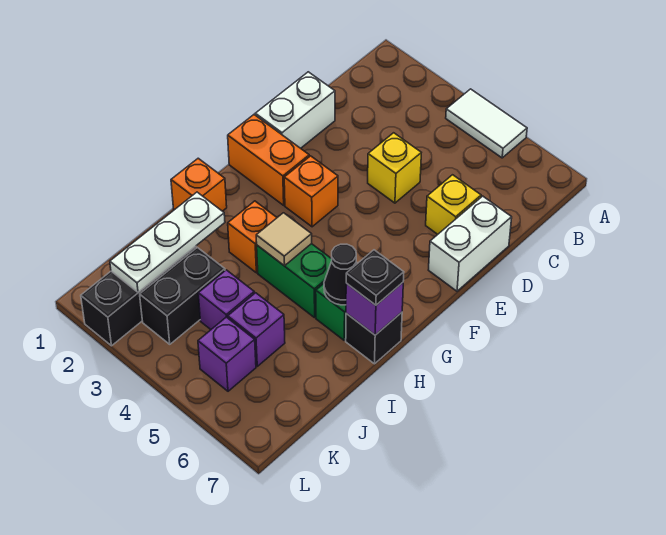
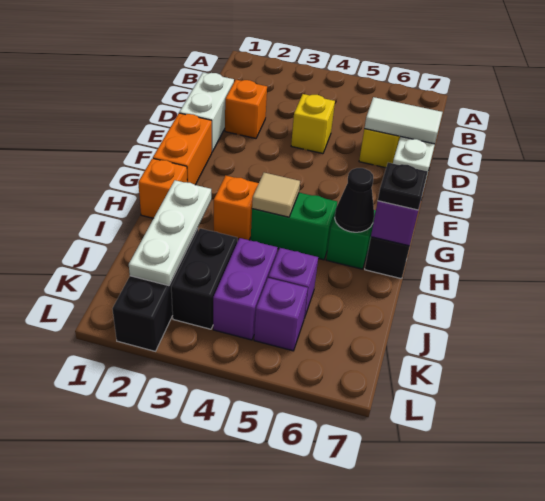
white tile A4:A5 level 1 -> white tile D6:D7 level 2
orange brick F1:F2 level 1 -> orange brick F1:G1 level 1
orange brick F3 level 1 -> orange brick D2 level 1
purple brick J4 level 1 -> purple brick J4:K4 level 1

